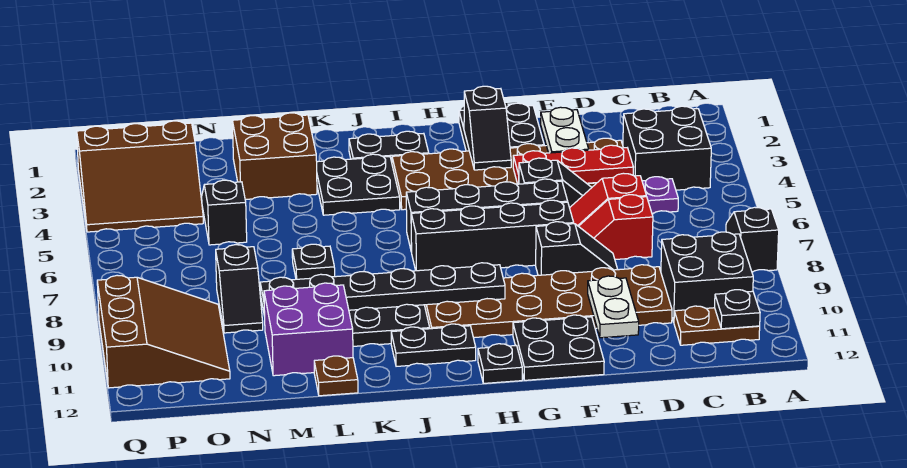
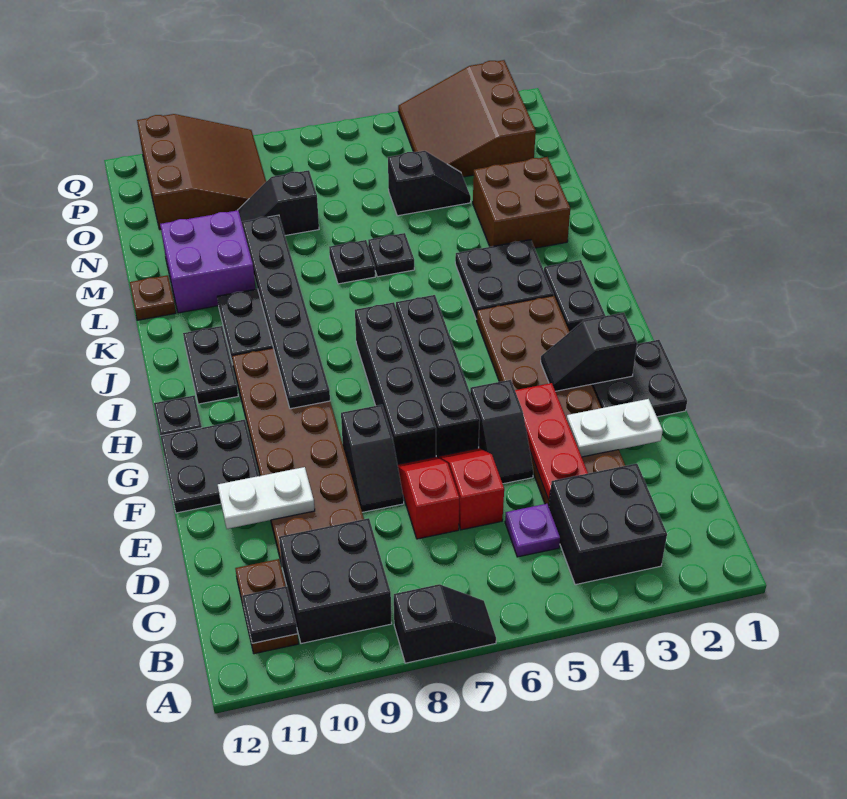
none -> black plate L6 level 1
brown slope O9:Q11 level 1 top Q -> brown slope O9:Q11 level 1 top 11

